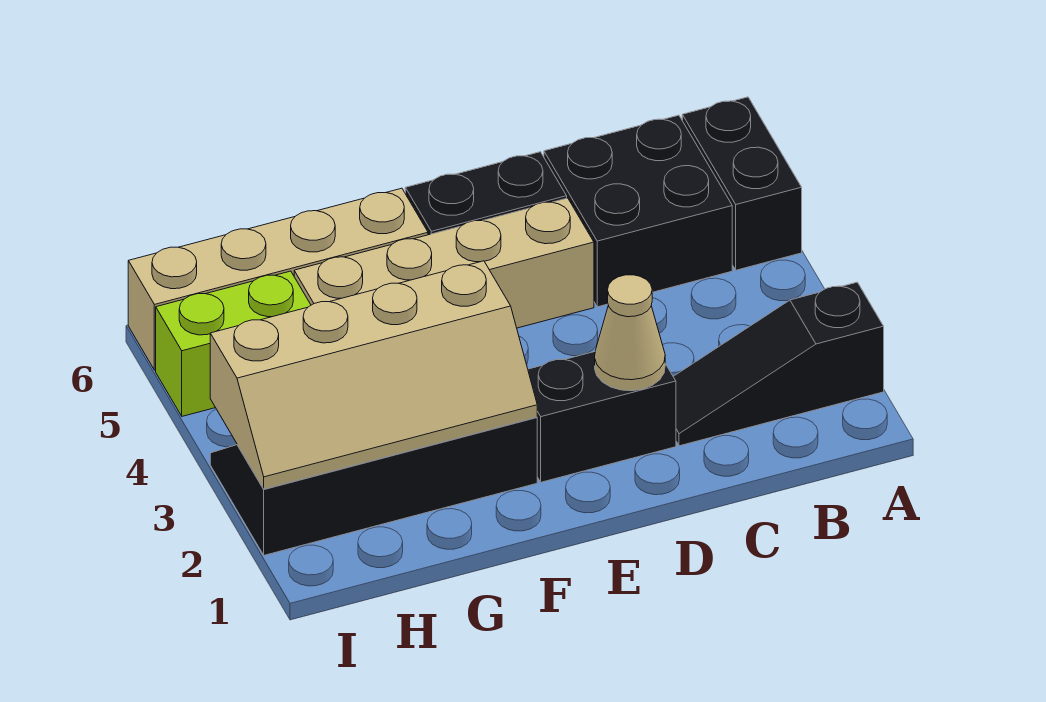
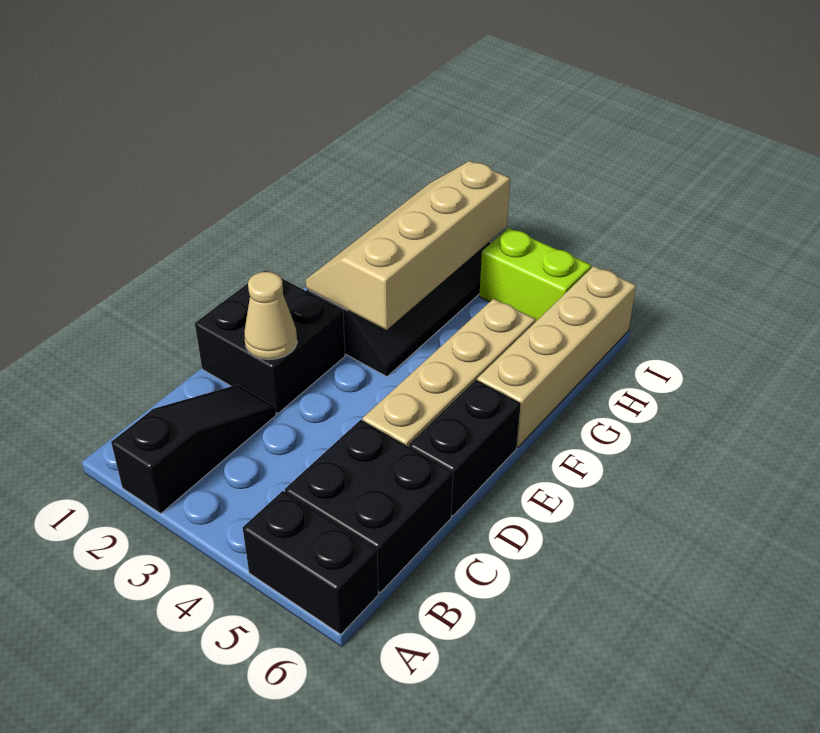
black brick D2:E2 level 1 -> black brick D1:E2 level 1
lime brick H5:I5 level 1 -> lime brick I4:I5 level 1

